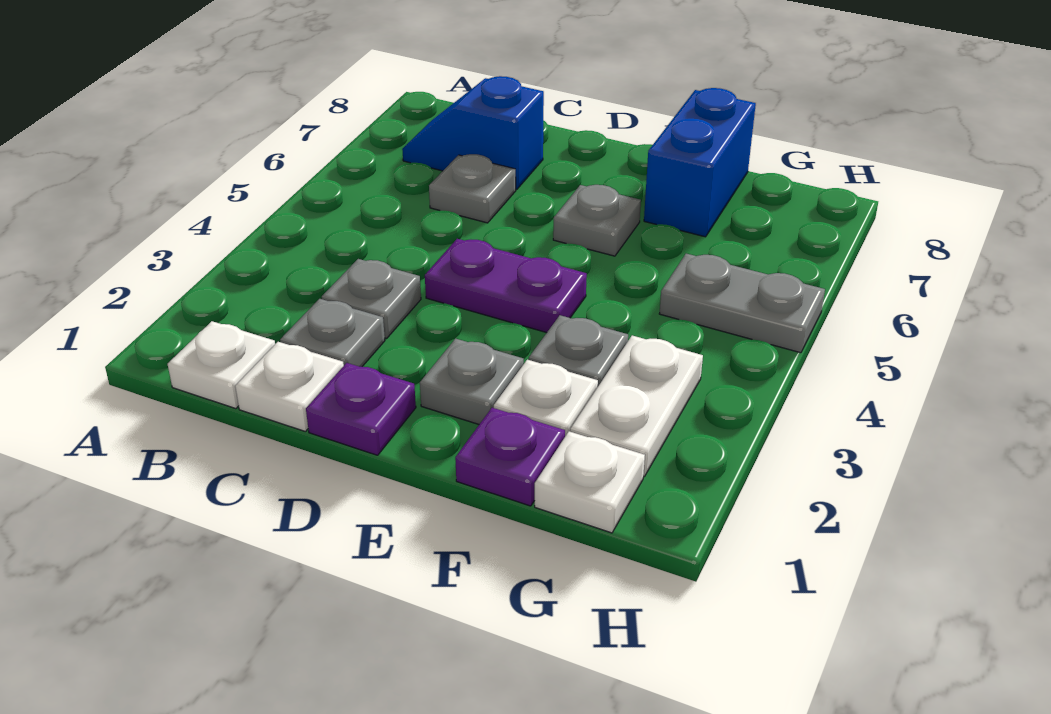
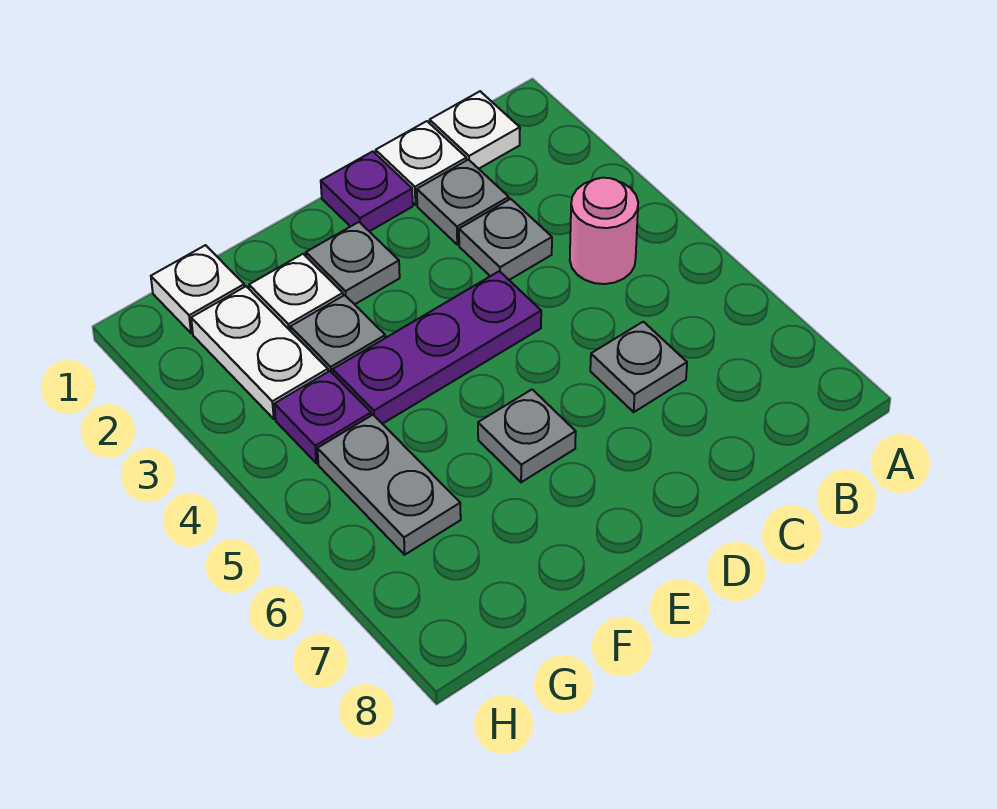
none -> pink round brick B4 level 1
blue slope B7:C7 level 1 top C -> none
purple plate D4:E4 level 1 -> purple plate D4:F4 level 1
purple plate F1 level 1 -> purple plate G4 level 1
blue brick F7:F8 level 1 -> none
grey plate G5:H5 level 1 -> grey plate G5:G6 level 1

